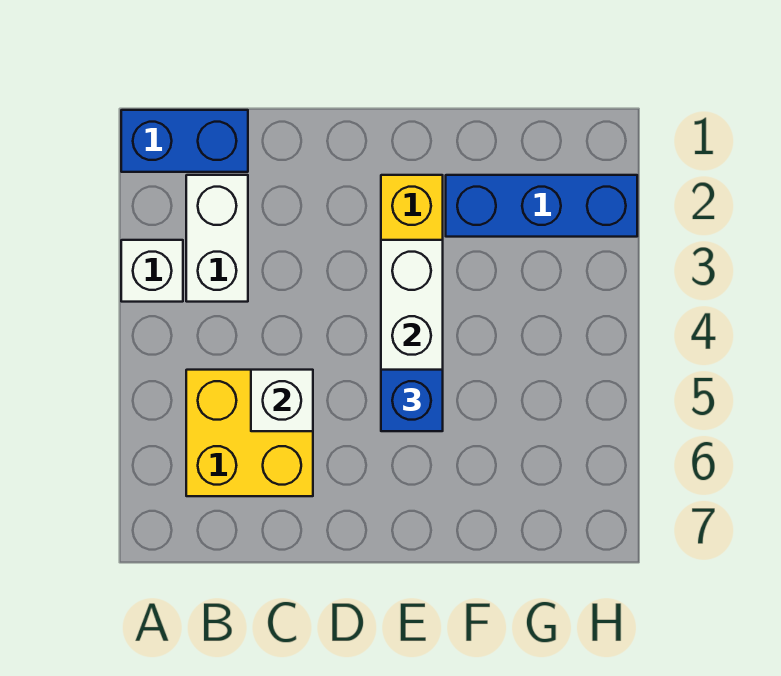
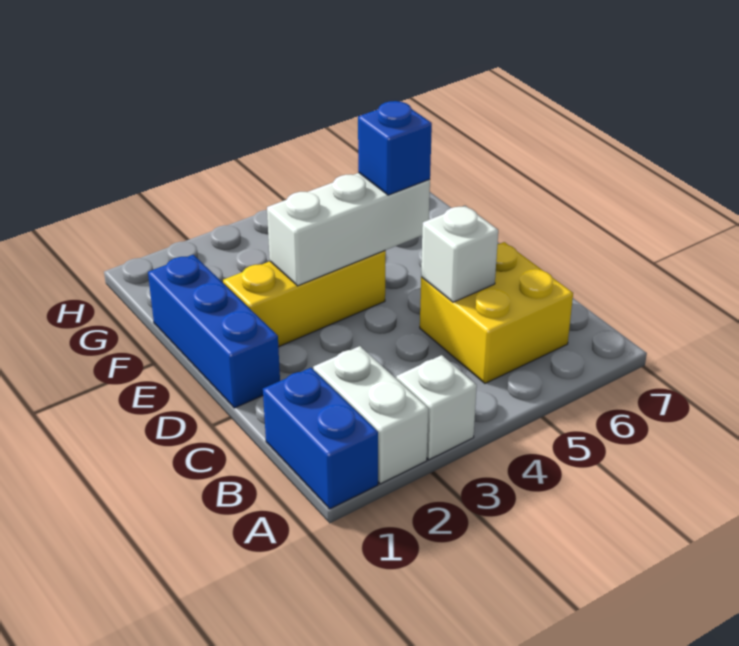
white brick B2:B3 level 1 -> white brick A2:B2 level 1
blue brick F2:H2 level 1 -> blue brick D1:F1 level 1

